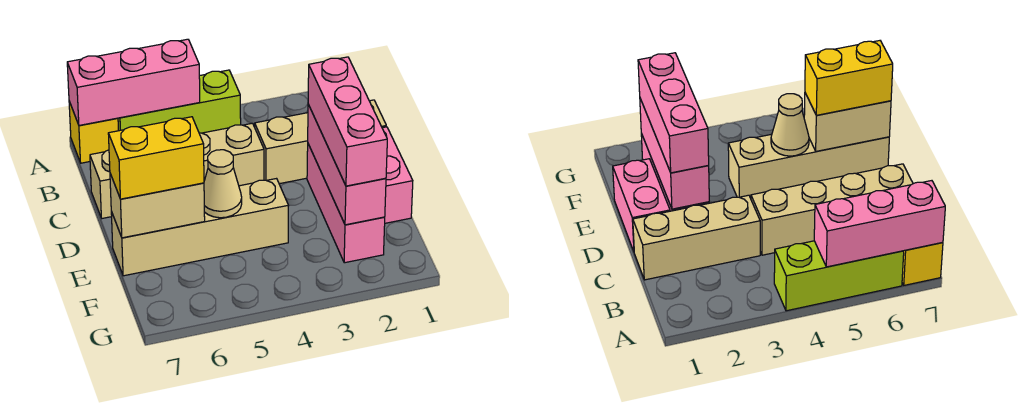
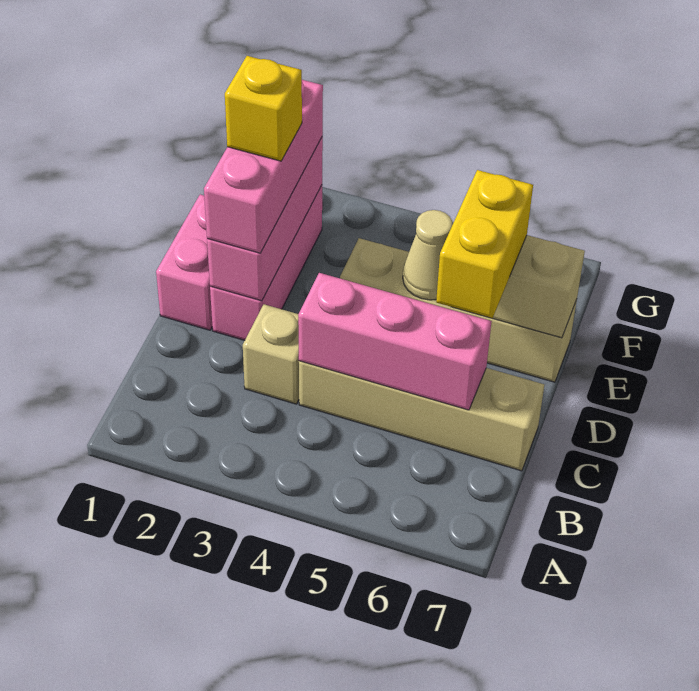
lime brick A4:A6 level 1 -> none
pink brick A5:A7 level 2 -> pink brick C4:C6 level 2
yellow brick A7 level 1 -> yellow brick E2 level 4
tan brick C1:C3 level 1 -> tan brick C3 level 1
yellow brick E6:E7 level 3 -> yellow brick D6:E6 level 3

